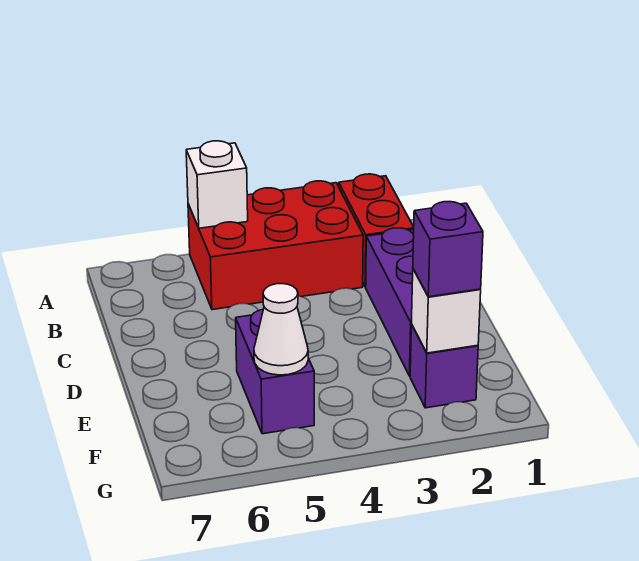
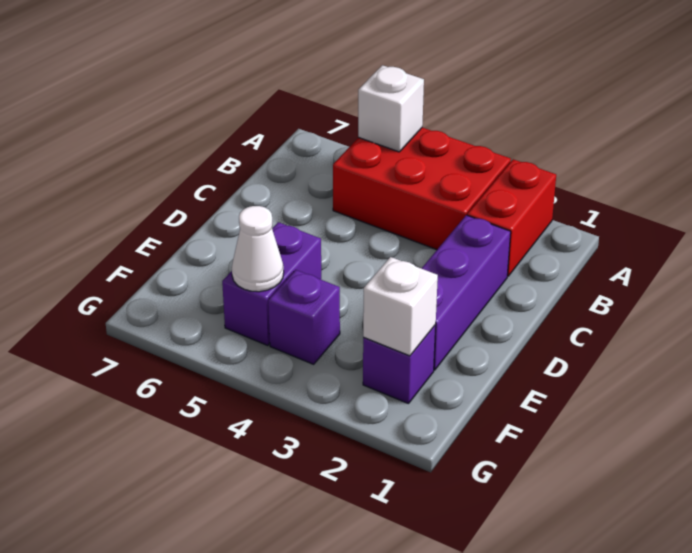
purple brick F2 level 3 -> purple brick F4 level 1

